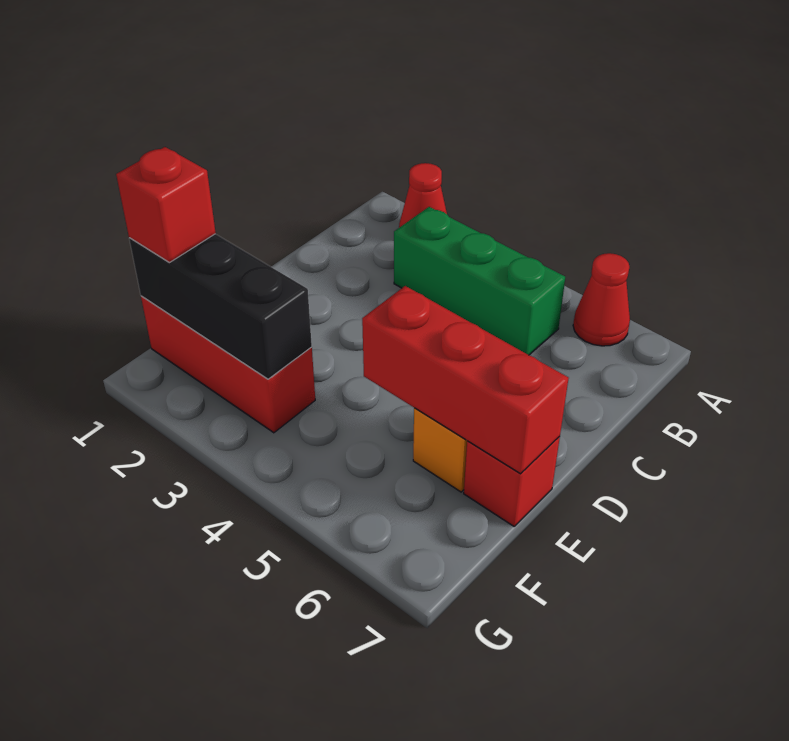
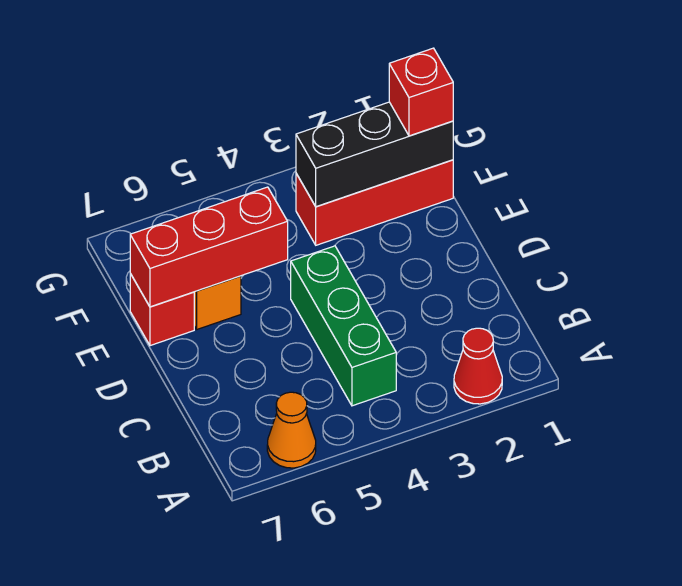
red cone A6 level 1 -> orange cone A6 level 1
green brick B3:B5 level 1 -> green brick B4:D4 level 1

